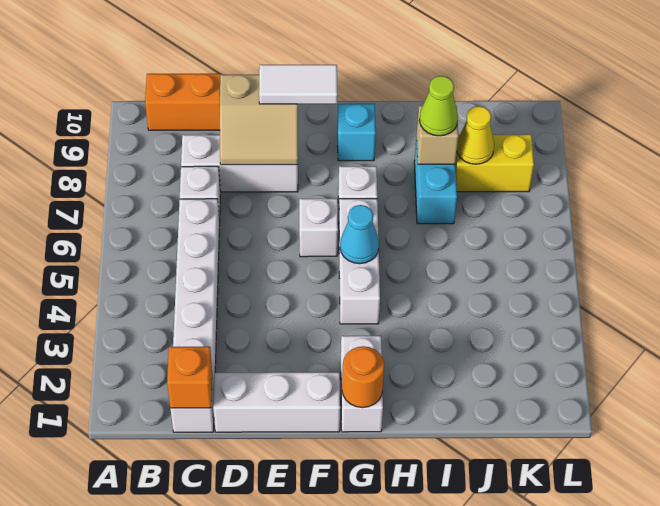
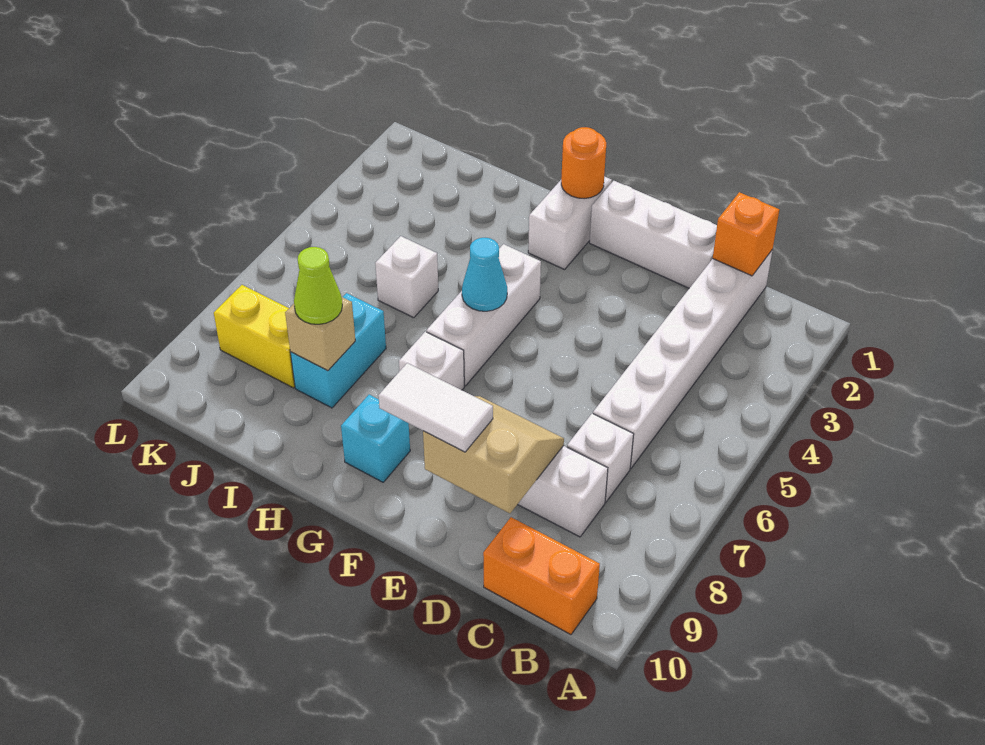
white brick F6 level 1 -> white brick I5 level 1
yellow cone J8 level 2 -> none

